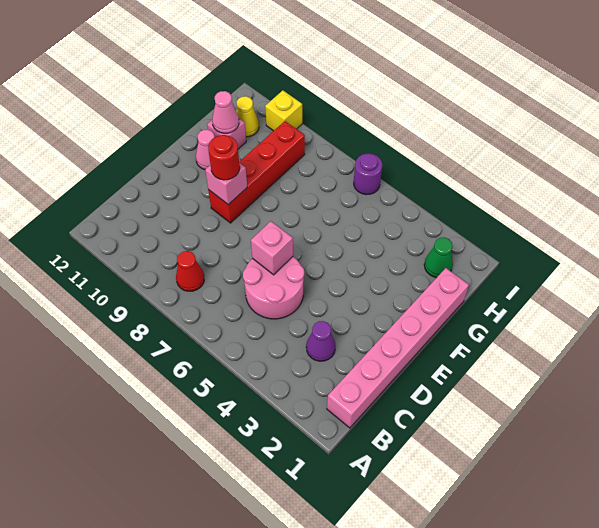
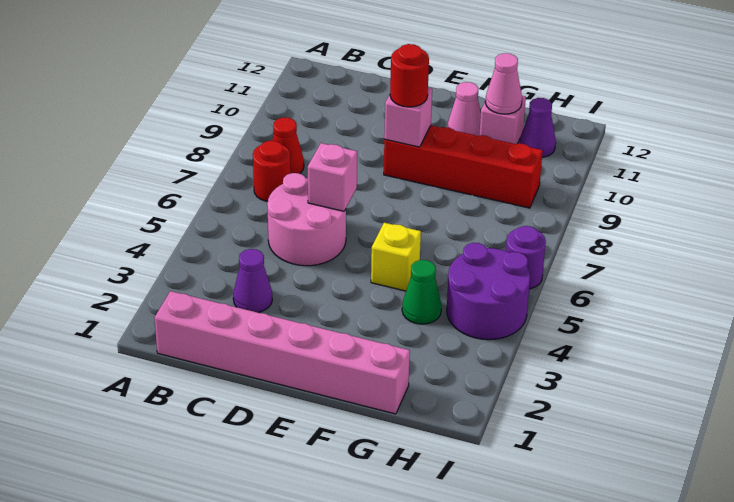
none -> red round brick B7 level 1
green cone H2 level 1 -> green cone G4 level 1
none -> purple round brick H4:I5 level 1
yellow cone H11 level 1 -> purple cone H11 level 1
yellow brick I10 level 1 -> yellow brick F5 level 1

